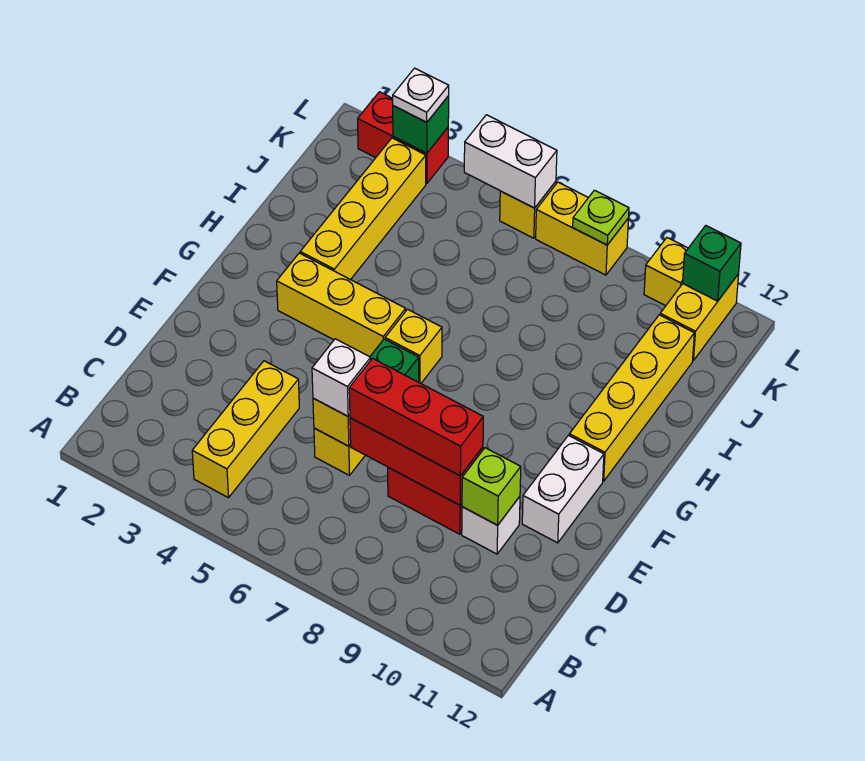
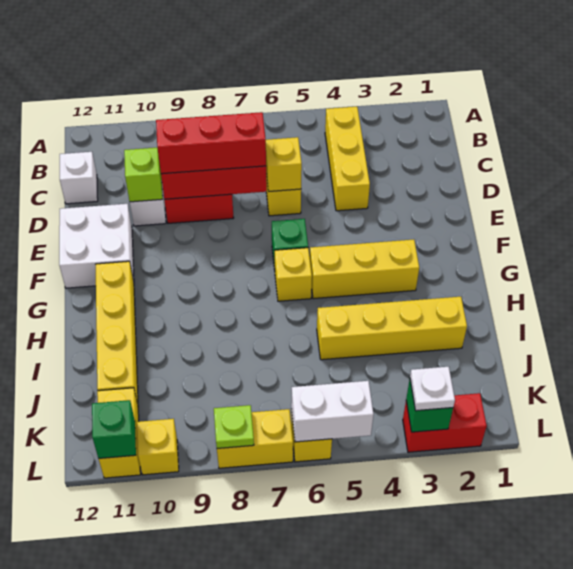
white brick D6 level 3 -> white brick C12 level 1
white brick E11:F11 level 1 -> white brick E11:F12 level 1
yellow brick H3:K3 level 1 -> yellow brick I2:I5 level 1

